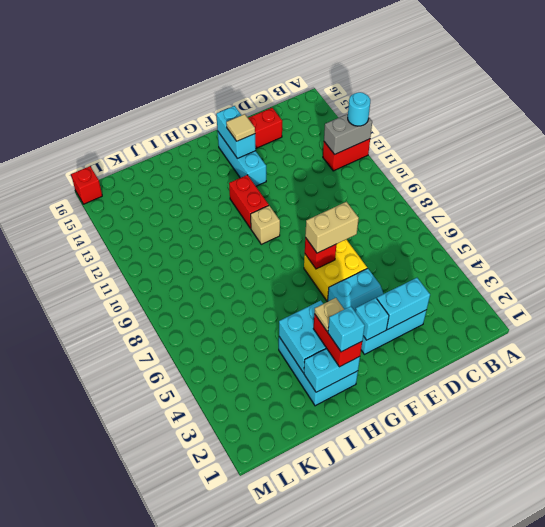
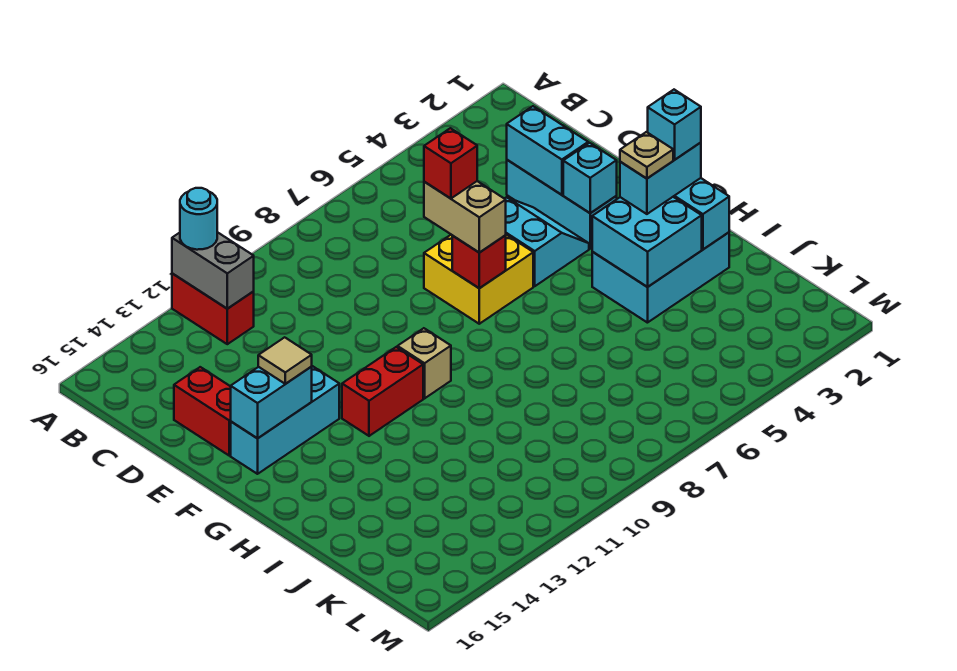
red brick H2:H3 level 3 -> cyan brick H2:H3 level 3
red brick M16 level 1 -> red brick E7 level 4

